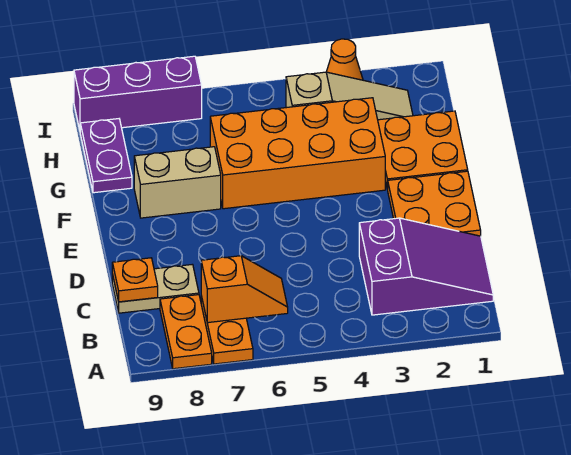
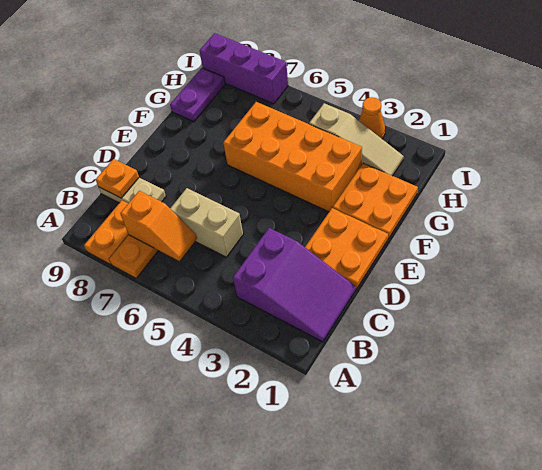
tan brick F7:F8 level 1 -> tan brick C5:C6 level 1

